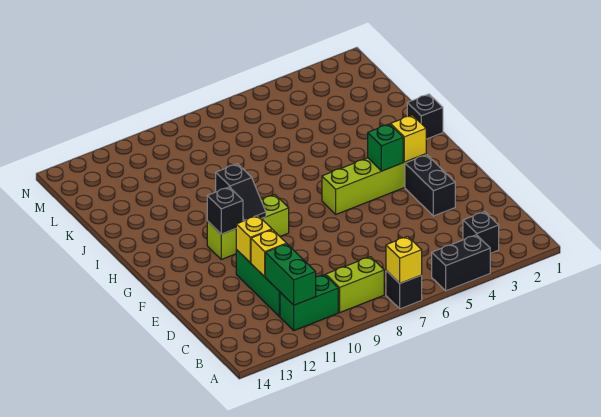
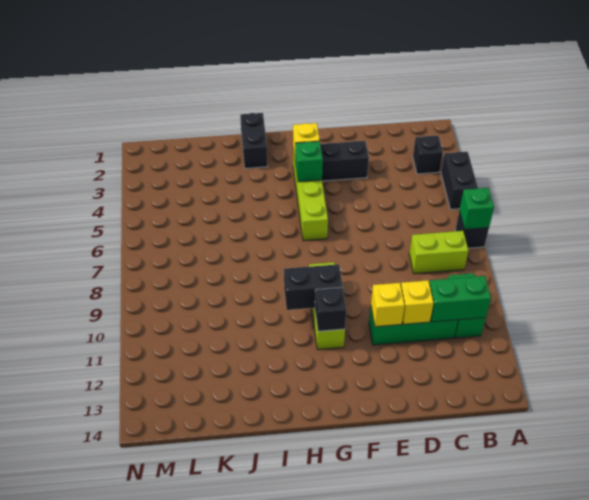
yellow brick A7 level 2 -> green brick A7 level 2
lime brick B8:B9 level 1 -> lime brick B8:C8 level 1
black slope G10:H10 level 2 top H -> black brick G10:H10 level 2
black brick I1 level 1 -> black brick I1:I2 level 1

